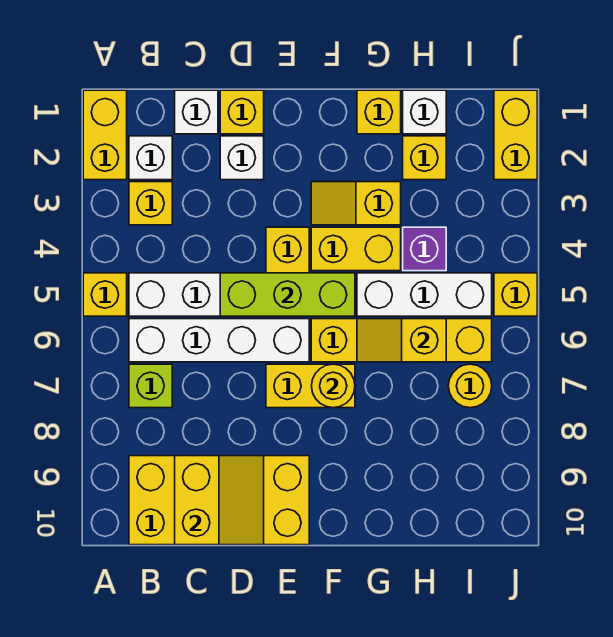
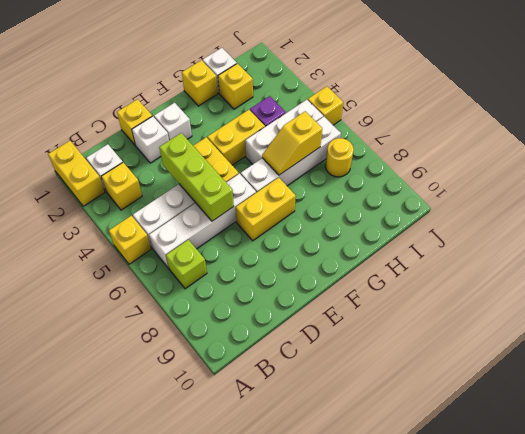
yellow brick B9:E10 level 1 -> none
white brick C1 level 1 -> white brick E2 level 1
yellow slope C9:D10 level 2 top C -> none
lime brick D5:F5 level 2 -> lime brick D4:D6 level 2
yellow slope F3:G3 level 1 top G -> none
yellow brick F6:I6 level 1 -> white brick F6:I6 level 1
yellow round brick F7 level 2 -> none
yellow brick J1:J2 level 1 -> none

